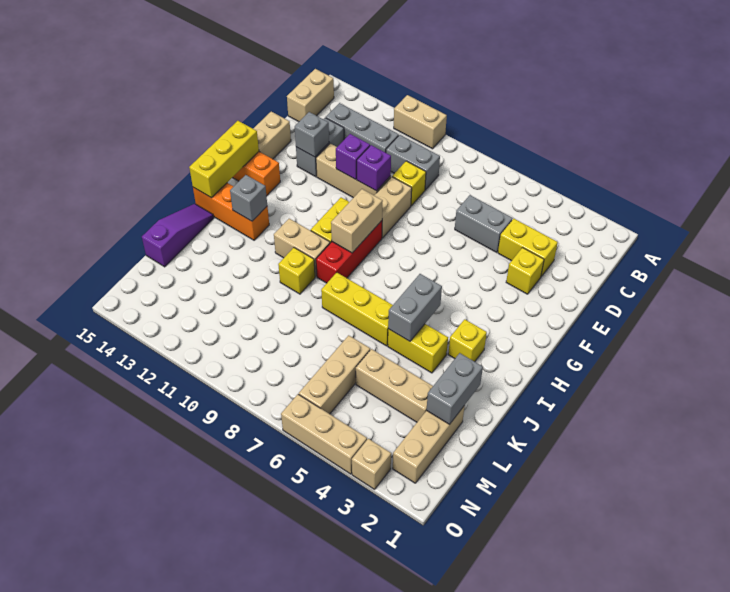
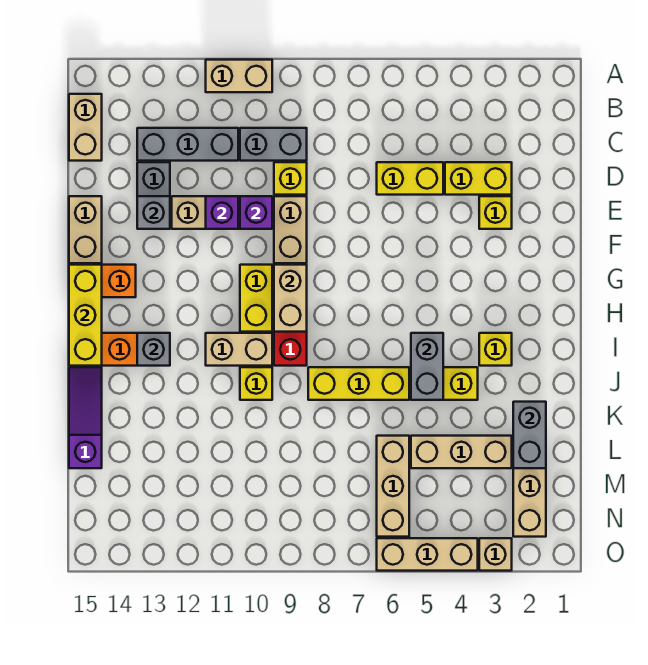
grey brick D5:D6 level 1 -> yellow brick D5:D6 level 1

